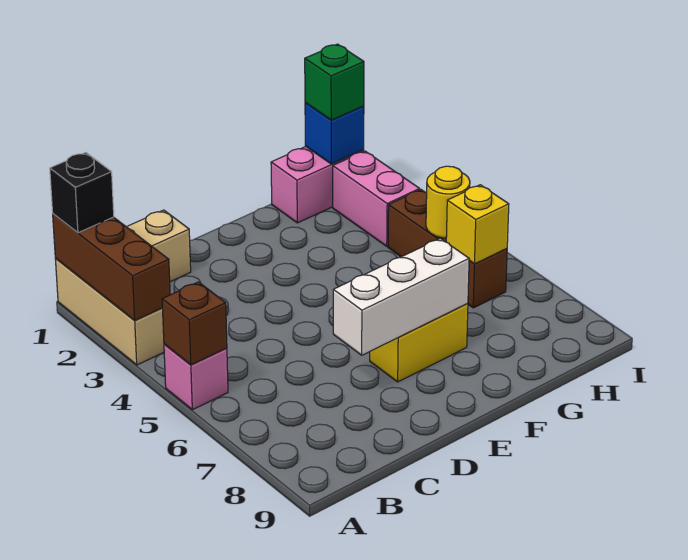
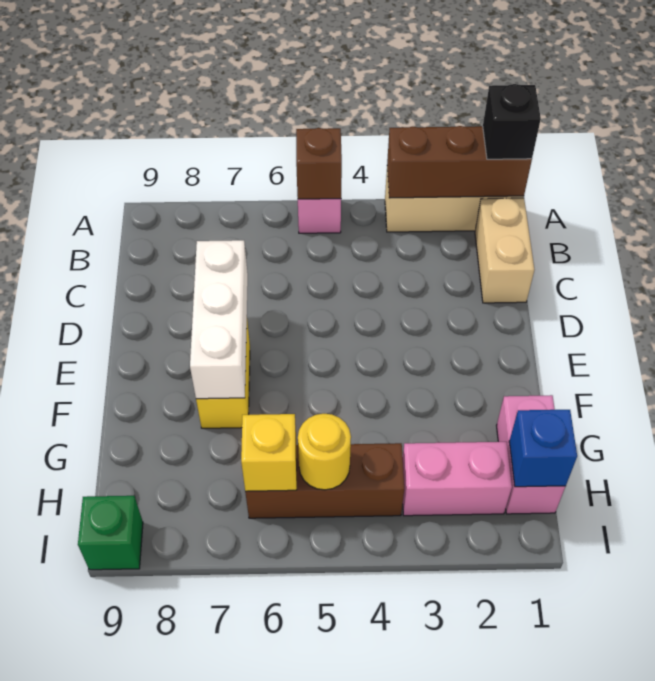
green brick H1 level 3 -> green brick I9 level 1

